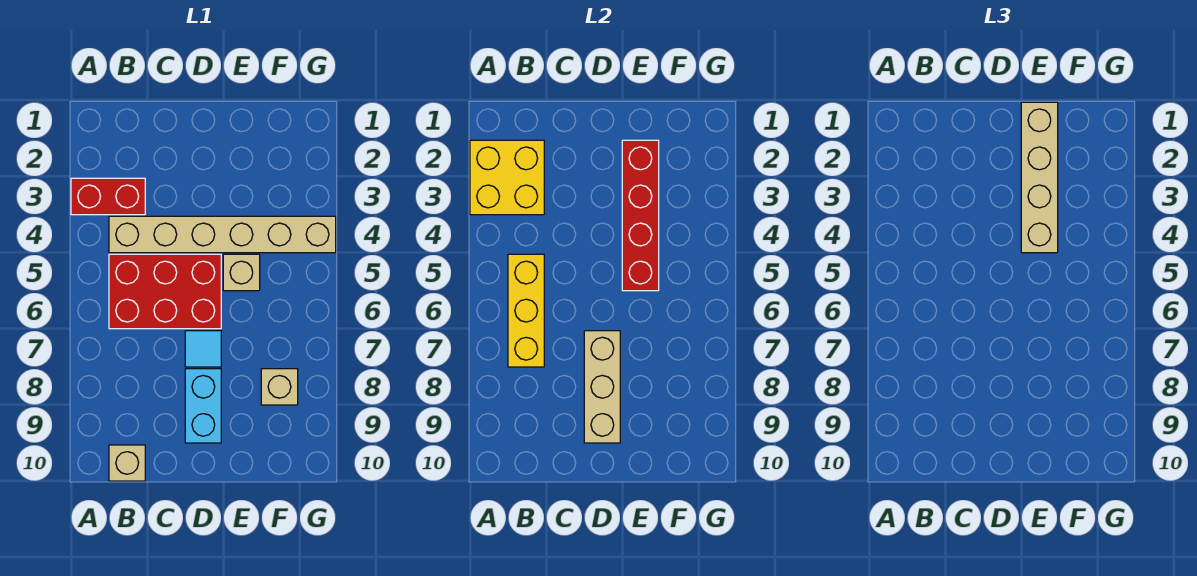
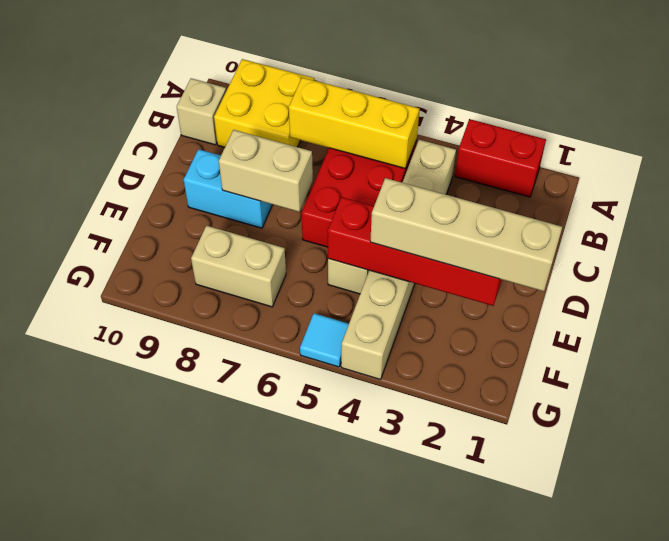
yellow brick A2:B3 level 2 -> yellow brick A8:B9 level 1
red brick A3:B3 level 1 -> red brick A2:A3 level 1
cyan tile D7 level 1 -> cyan tile G5 level 1
tan brick D7:D9 level 2 -> tan brick D7:D8 level 2
tan brick F8 level 1 -> tan brick F7:F8 level 1

